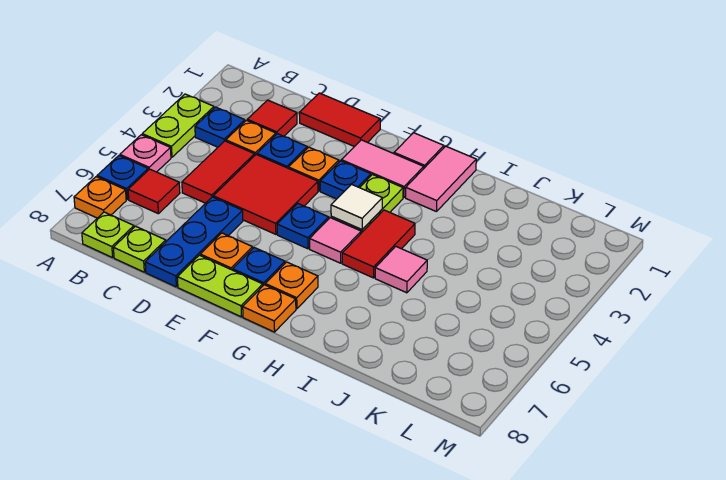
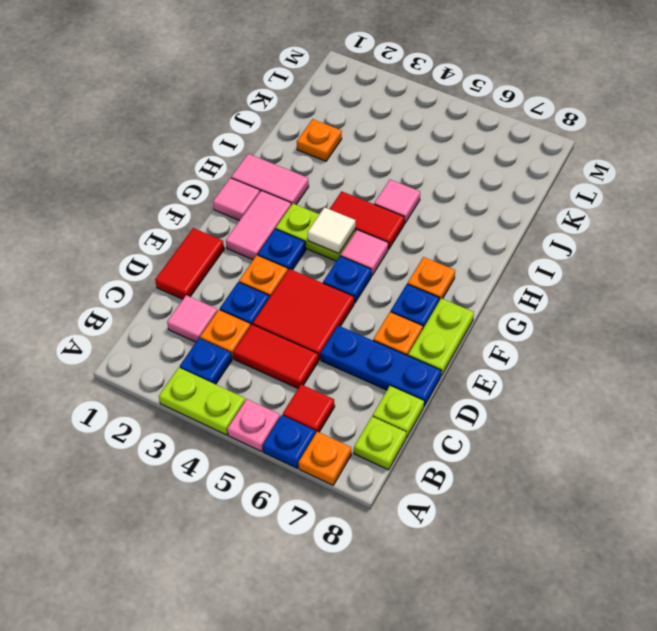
red tile C2 level 1 -> pink tile C2 level 1
orange plate G8 level 1 -> orange plate J2 level 1

